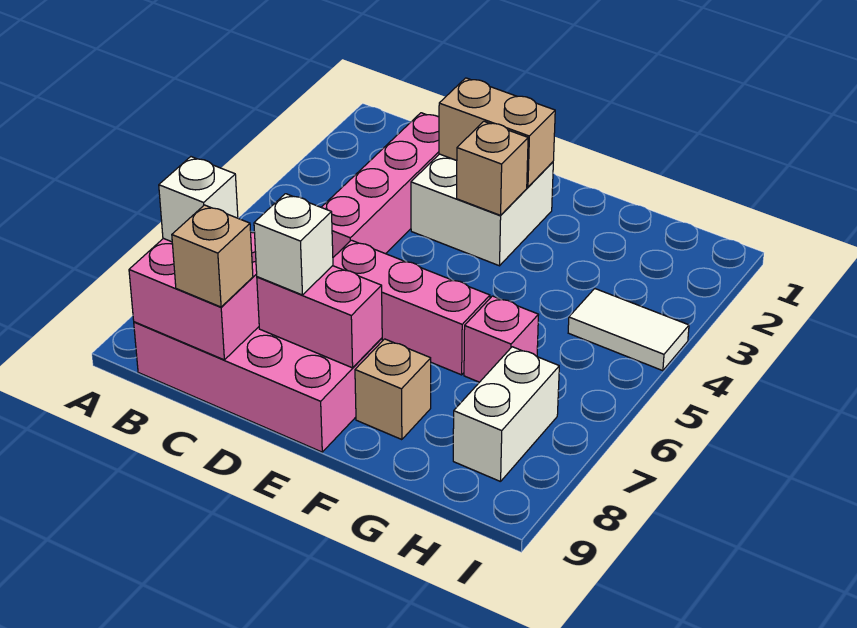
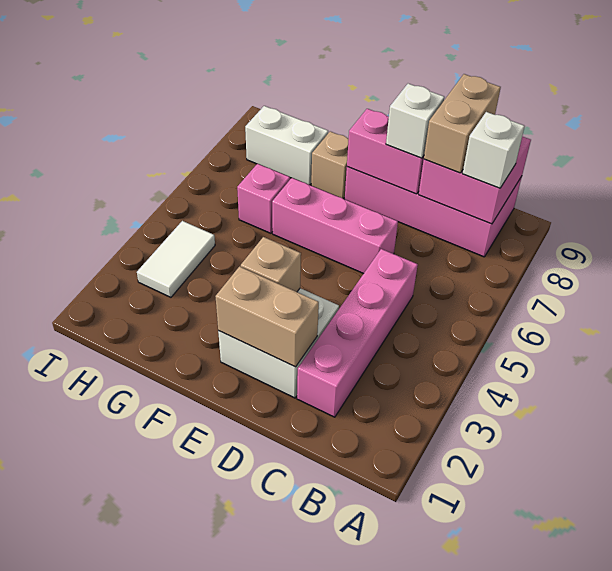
tan brick C9 level 3 -> tan brick C8:C9 level 3
white tile H4:I4 level 1 -> white tile H3:H4 level 1
white brick H7:H8 level 1 -> white brick G8:H8 level 1

